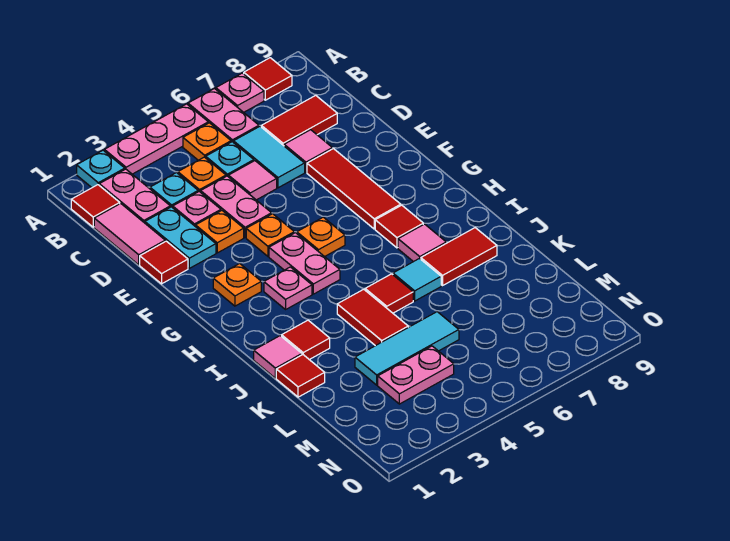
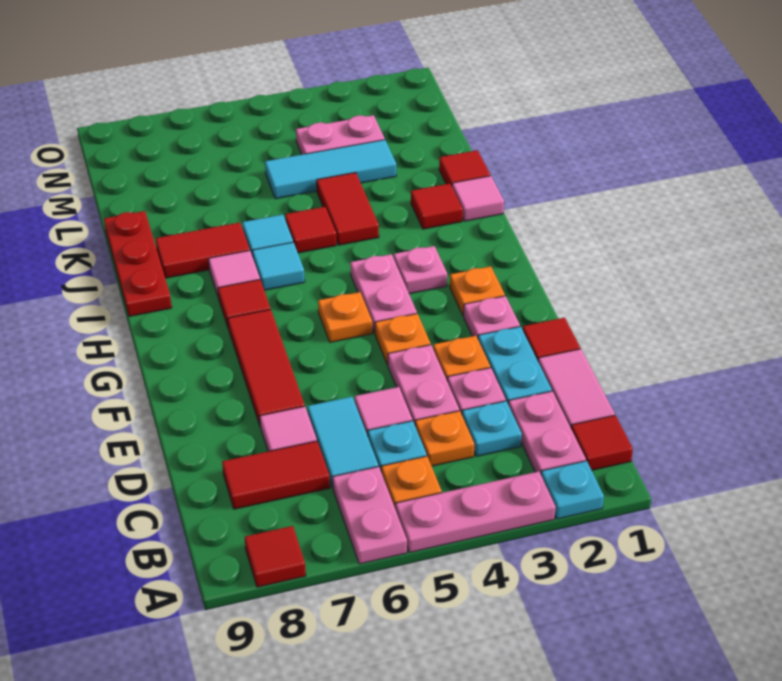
pink plate A7 level 1 -> pink plate F2 level 1
none -> cyan tile I6 level 1
none -> red plate I9:K9 level 1

